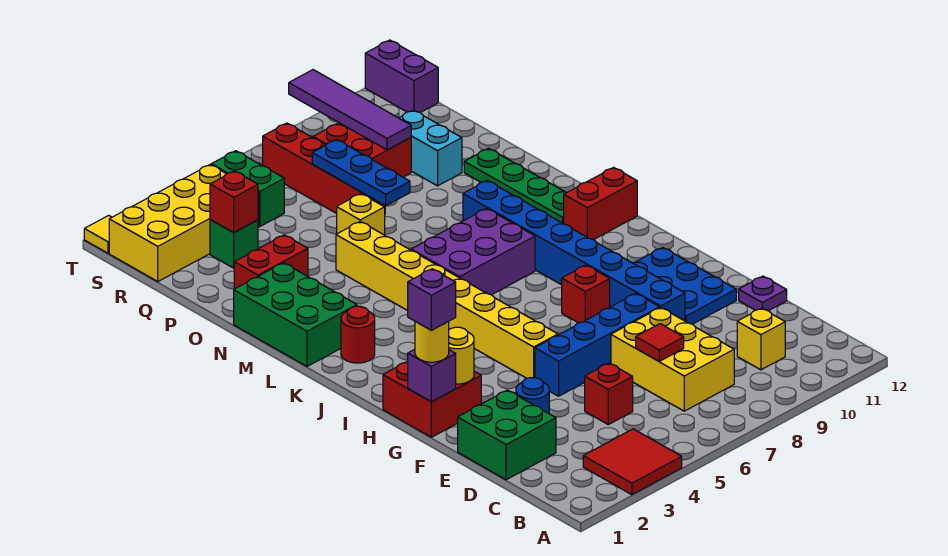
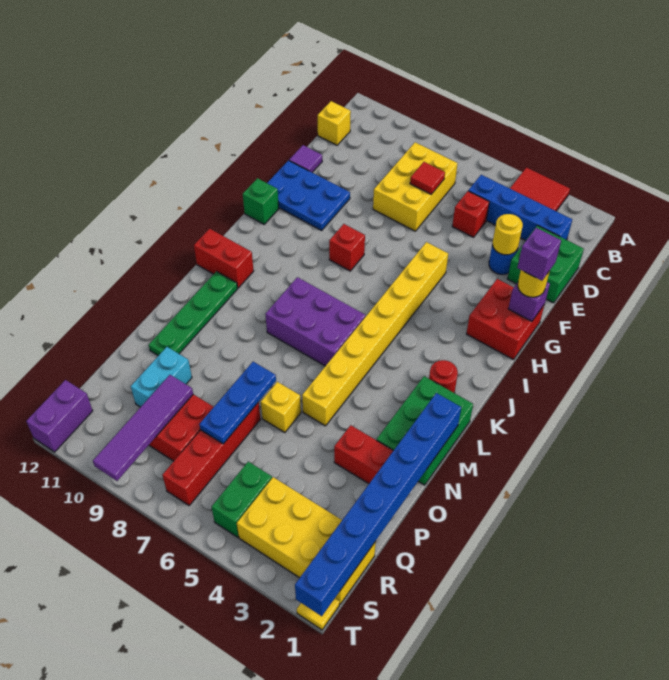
yellow brick C10 level 1 -> yellow brick C12 level 1
purple plate E12 level 1 -> purple tile E12 level 1
blue brick F5:F8 level 1 -> blue brick C2:C5 level 1
blue brick F9:M9 level 1 -> blue brick M1:T1 level 2
blue plate F10:H11 level 1 -> blue plate F10:G12 level 1
yellow round brick G2 level 2 -> yellow round brick E3 level 2
green brick Q3 level 1 -> green brick H12 level 1
red brick Q3 level 2 -> none

